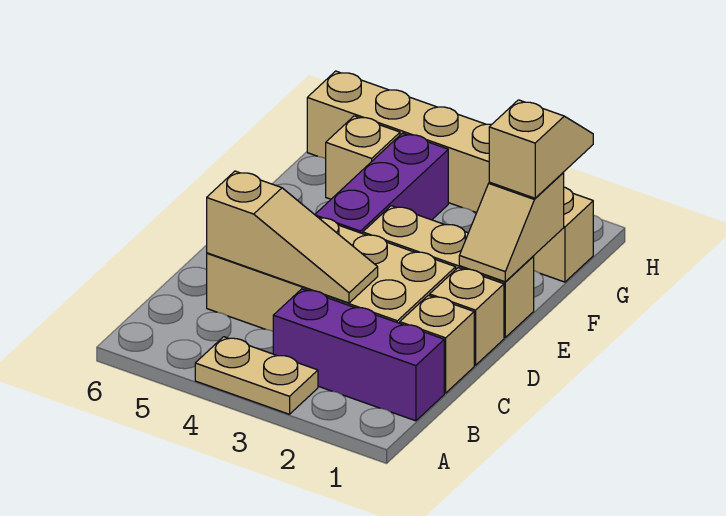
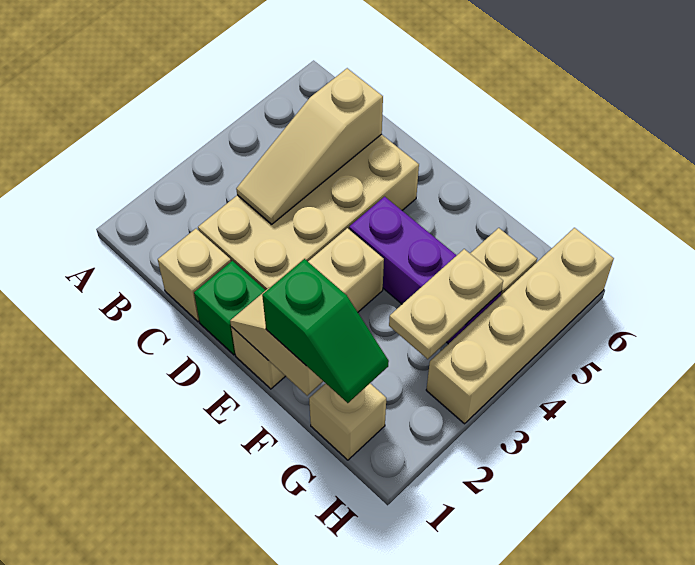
tan plate A3:A4 level 1 -> tan plate G3:G4 level 2
purple brick B1:B3 level 1 -> none
tan brick D1 level 1 -> green brick D1 level 1
tan slope F1:G1 level 3 top F -> green slope F1:G1 level 3 top F

